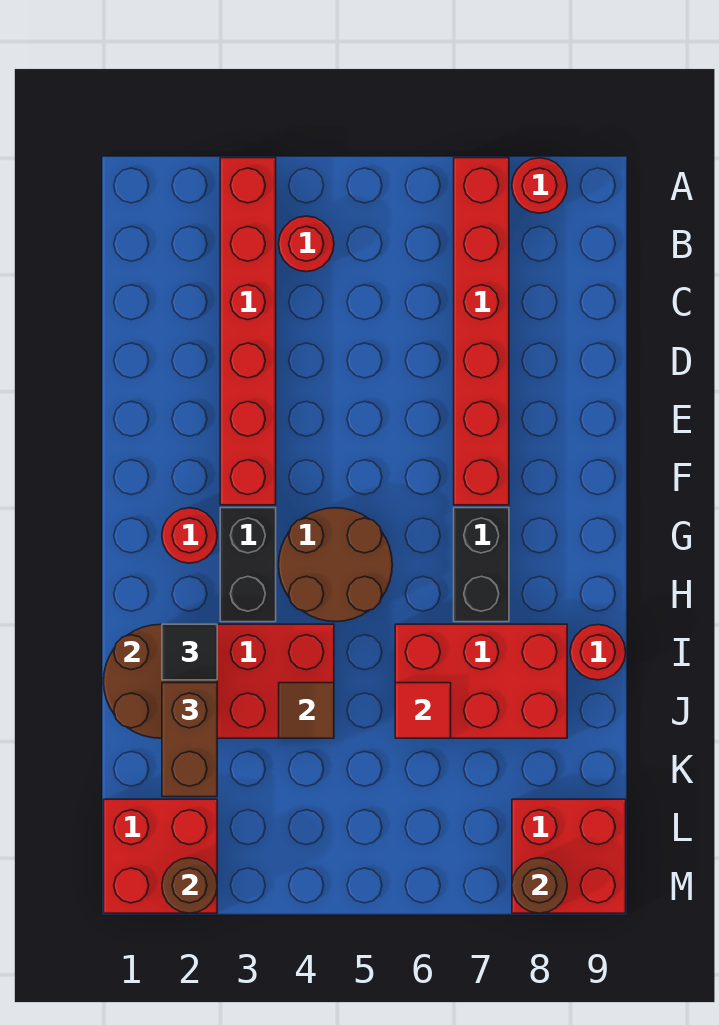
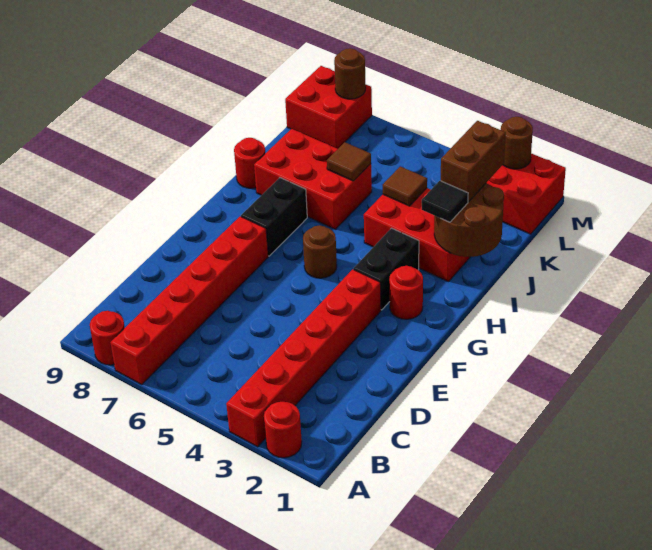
red round brick B4 level 1 -> red round brick A2 level 1
brown round brick G4:H5 level 1 -> brown round brick G5 level 1
red tile J6 level 2 -> brown tile J6 level 2

